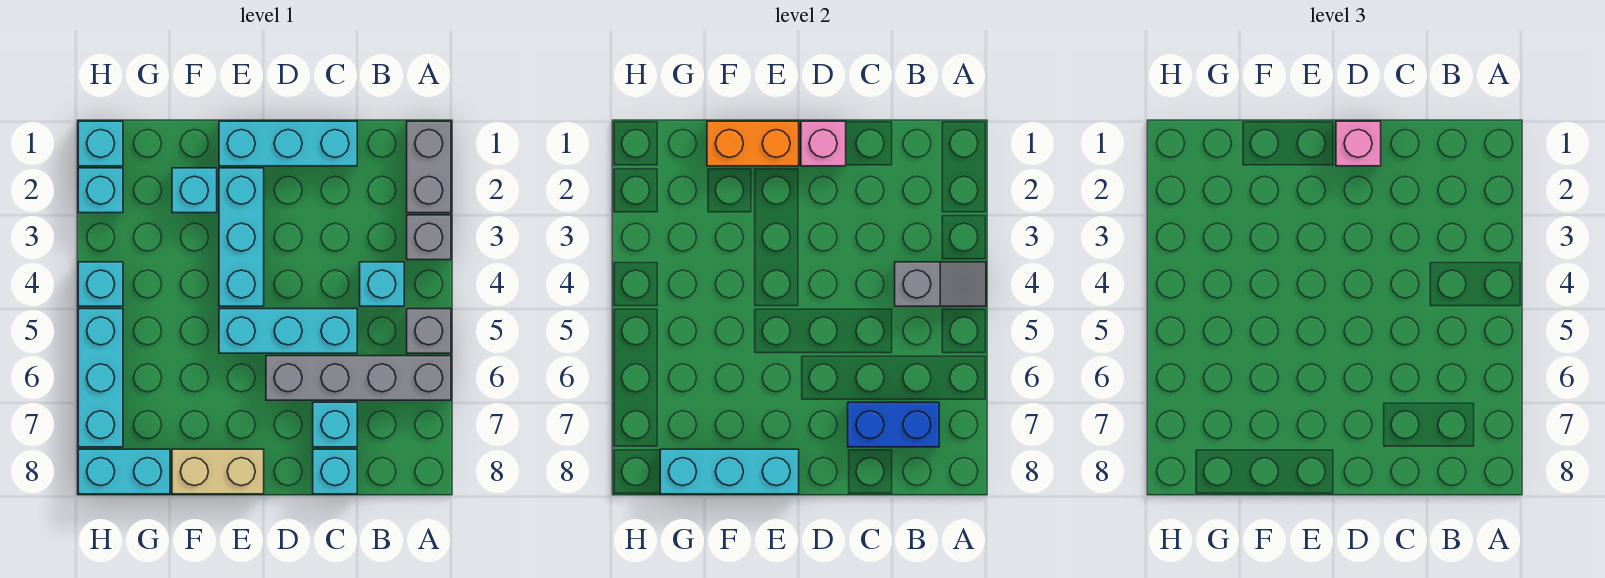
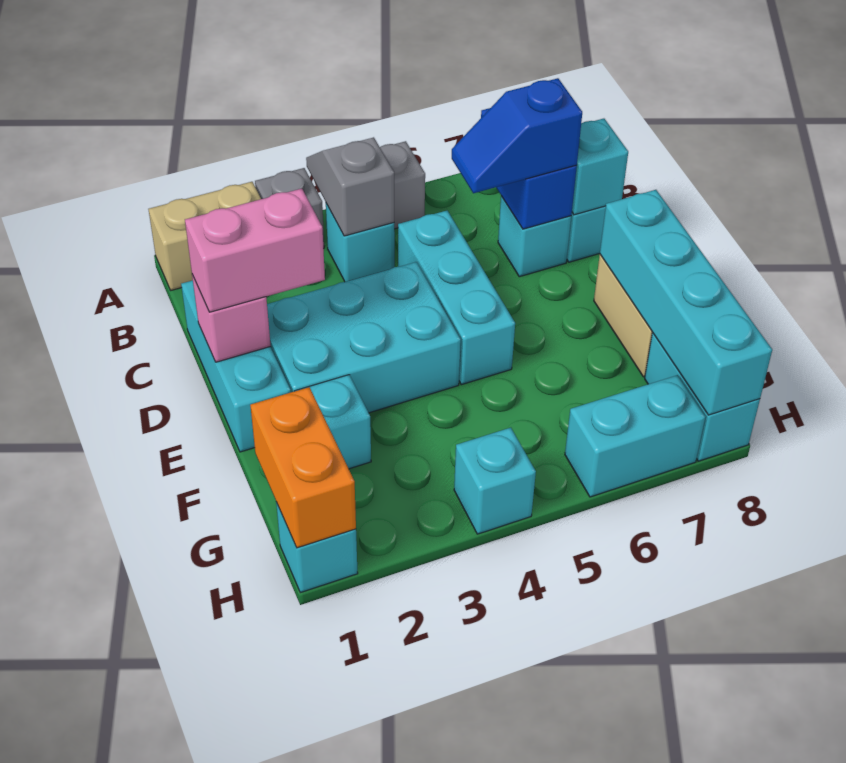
grey brick A1:A2 level 1 -> tan brick A1:A2 level 1
grey brick A6:D6 level 1 -> none
none -> blue slope C6:C7 level 3 top 7
pink brick D1 level 3 -> pink brick D1:D2 level 3
orange brick E1:F1 level 2 -> orange brick G1:H1 level 2
cyan brick E2:E4 level 1 -> cyan brick D2:E4 level 1
cyan brick E8:G8 level 2 -> cyan brick E8:H8 level 2
cyan brick H2 level 1 -> cyan brick C8 level 2
cyan brick H5:H7 level 1 -> cyan brick H6:H7 level 1

